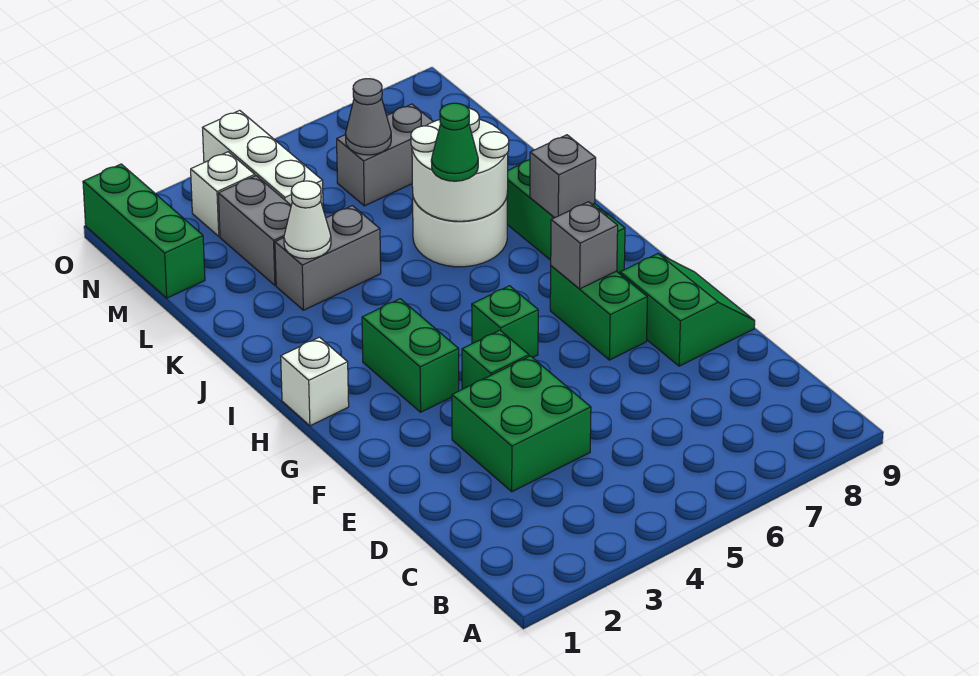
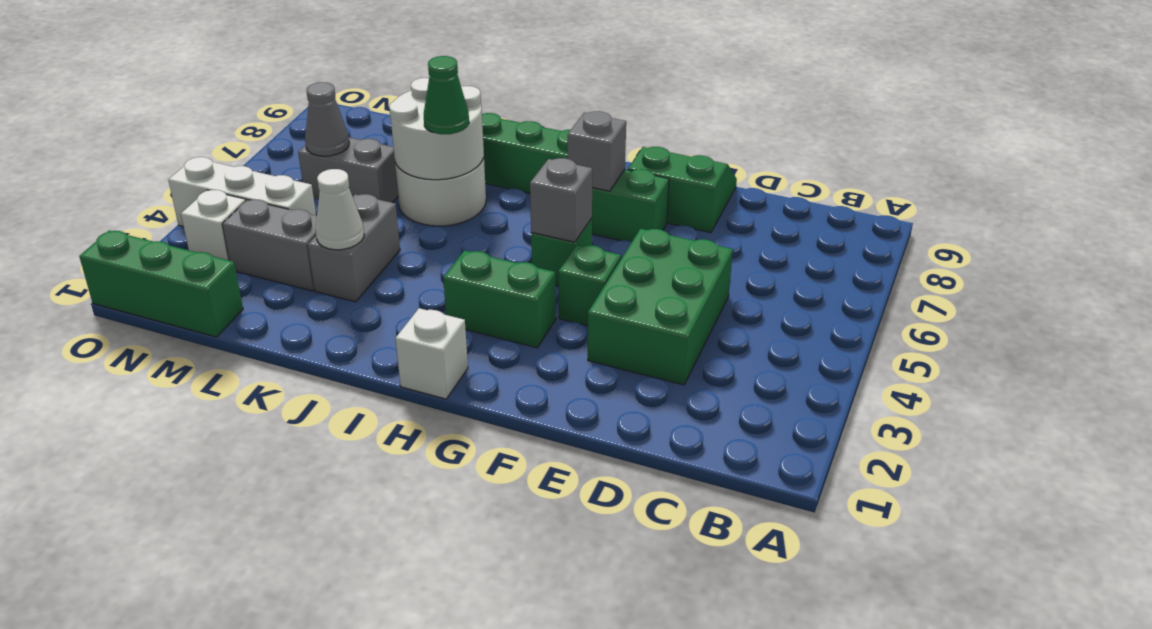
green brick D3:E4 level 1 -> green brick D3:E5 level 1
grey brick I8 level 2 -> grey brick G5 level 2
grey brick M6:M7 level 1 -> grey brick L6:M6 level 1

